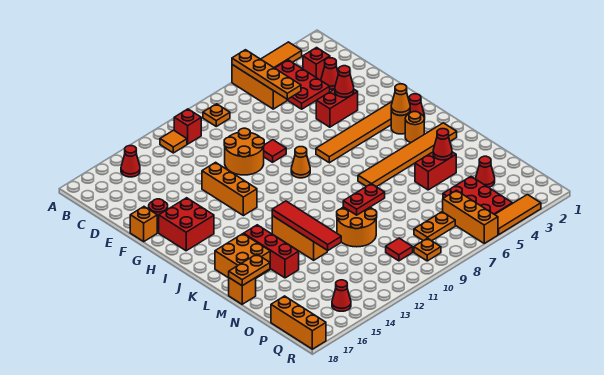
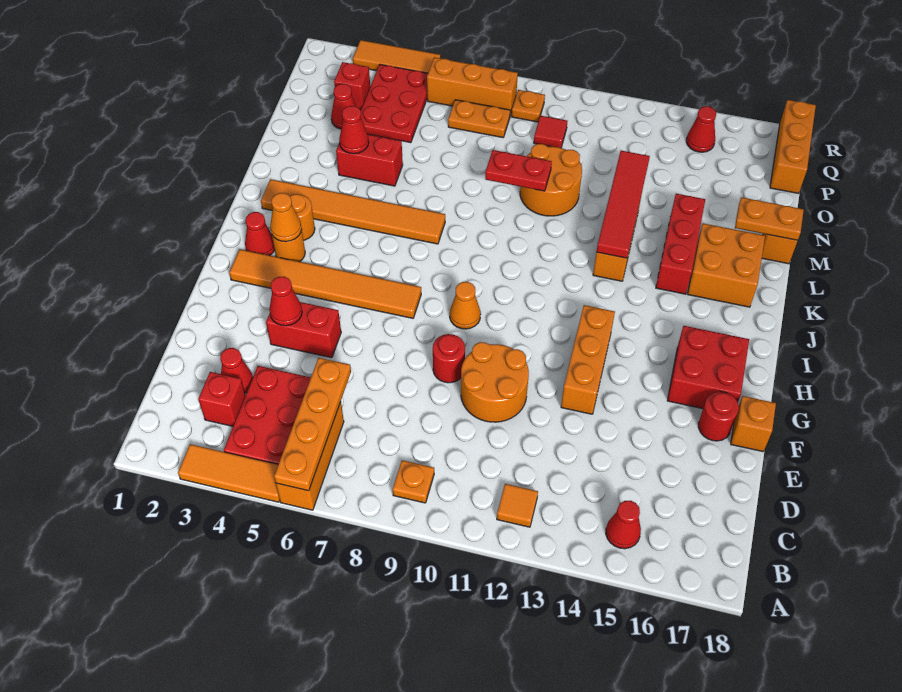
red brick B11 level 1 -> red brick P3 level 1
red tile F9 level 1 -> red round brick F9 level 1
orange brick P6:R6 level 1 -> orange brick Q6:Q8 level 1

